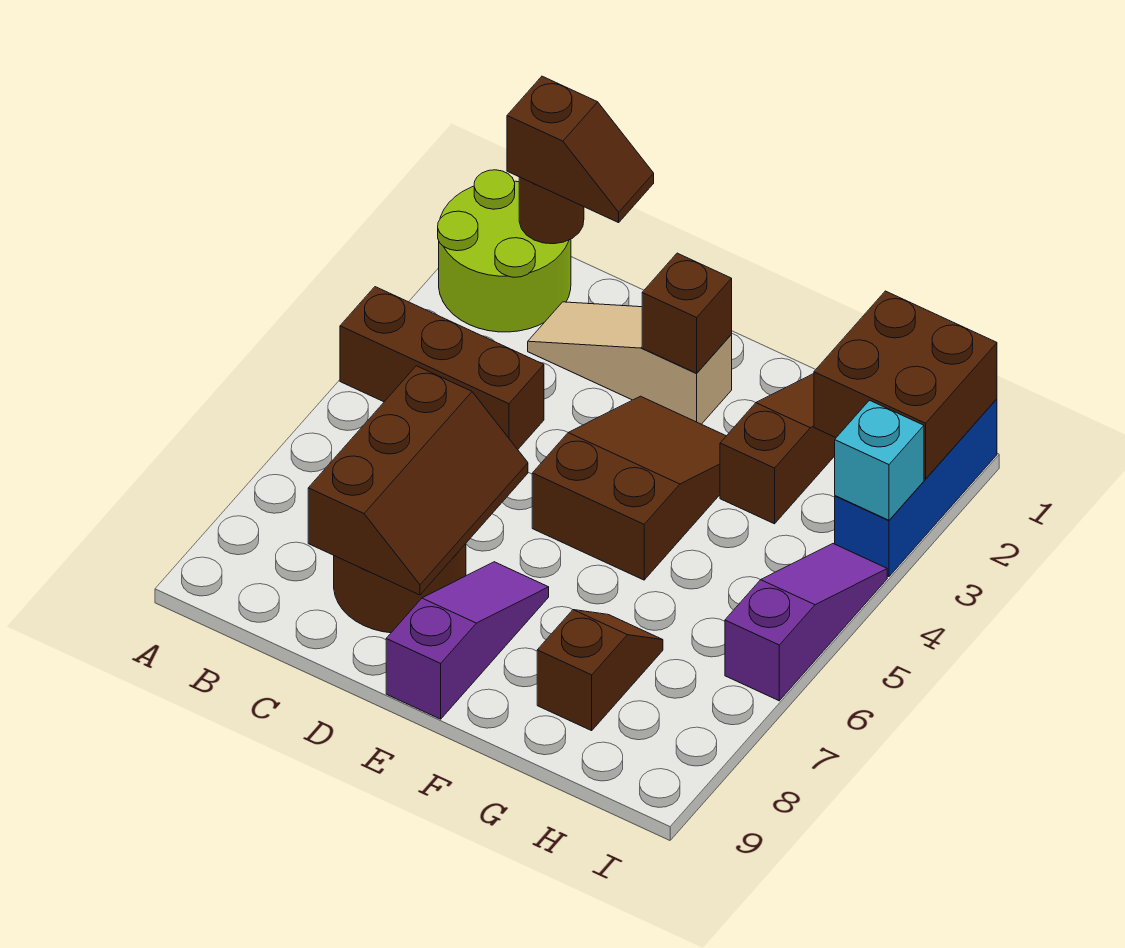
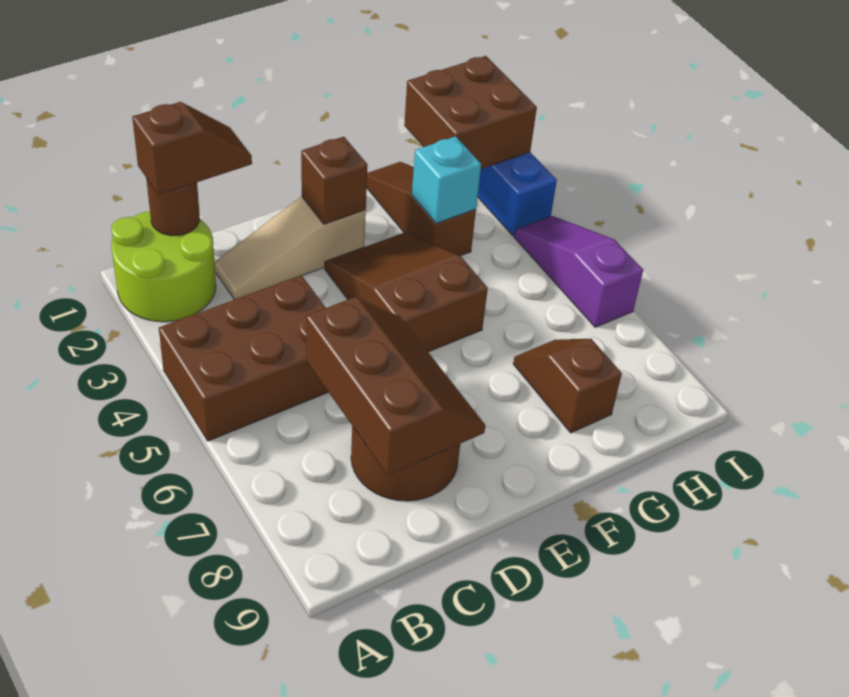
brown brick A4:C4 level 1 -> brown brick A4:C5 level 1
purple slope E7:E9 level 1 top 9 -> none
cyan brick I3 level 2 -> cyan brick G3 level 2

